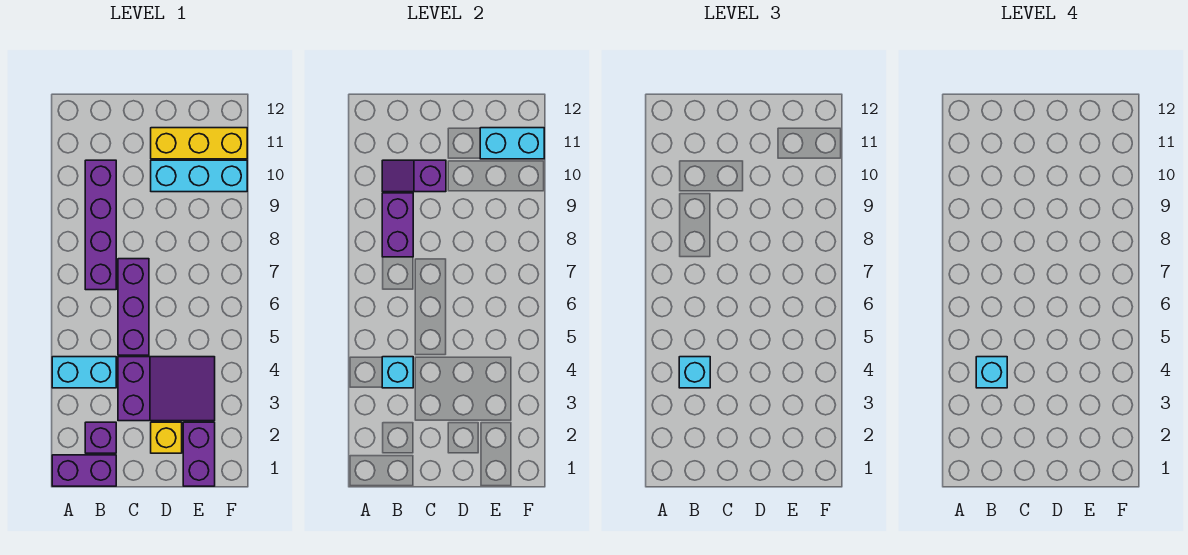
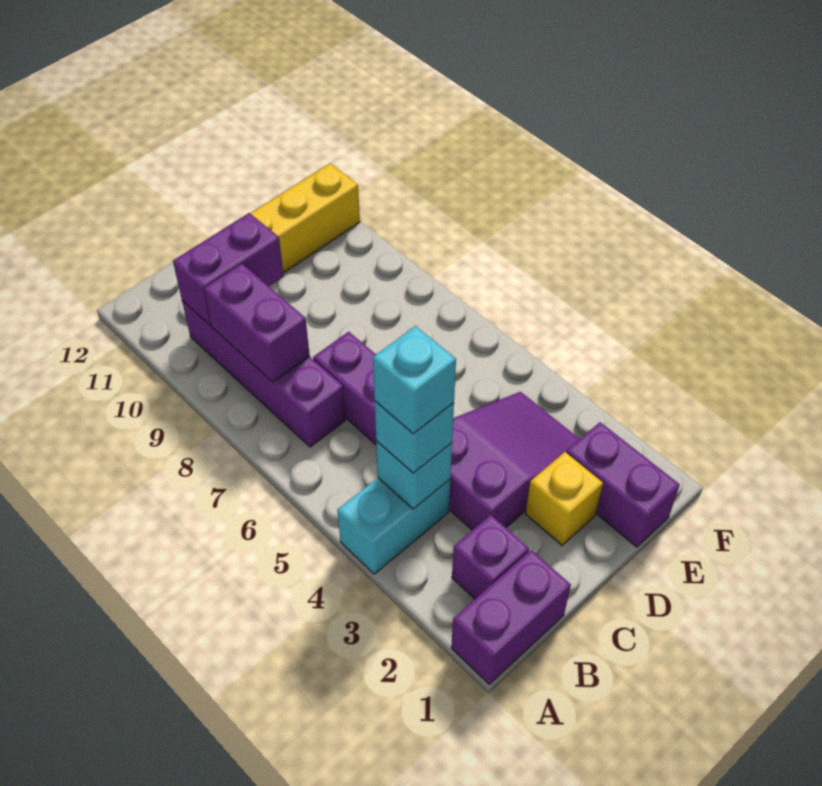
purple slope B10:C10 level 2 top C -> purple brick B10:C10 level 2
cyan brick D10:F10 level 1 -> none
cyan brick E11:F11 level 2 -> none

